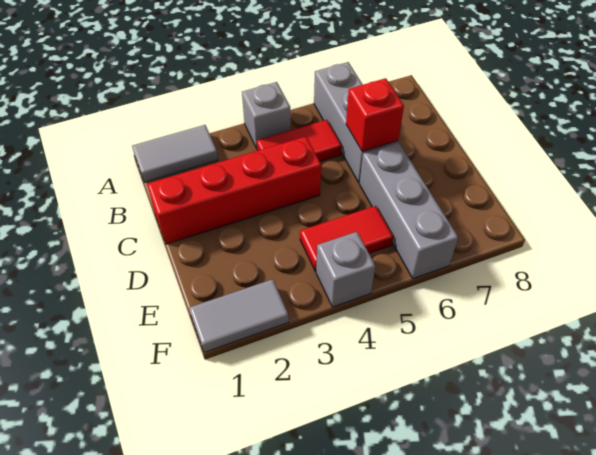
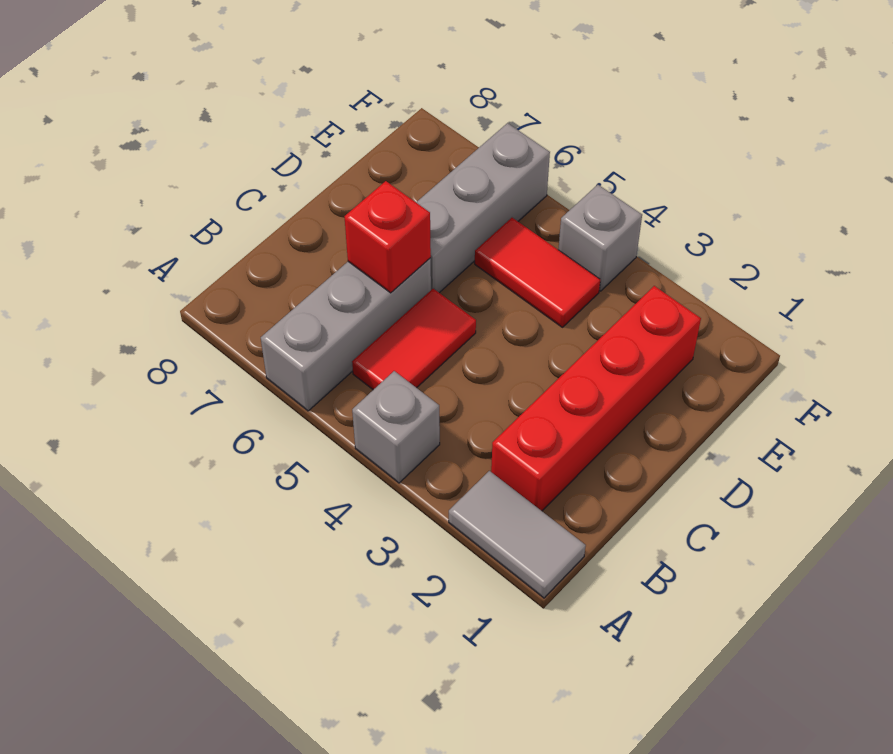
red tile B4:B5 level 1 -> red tile B5:C5 level 1
red brick C1:C4 level 1 -> red brick B2:E2 level 1
grey tile F1:F2 level 1 -> none

